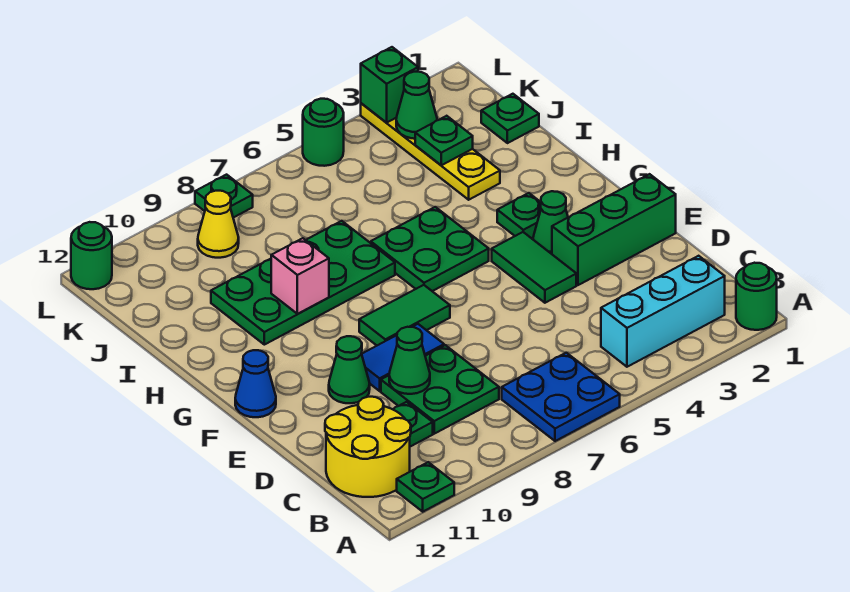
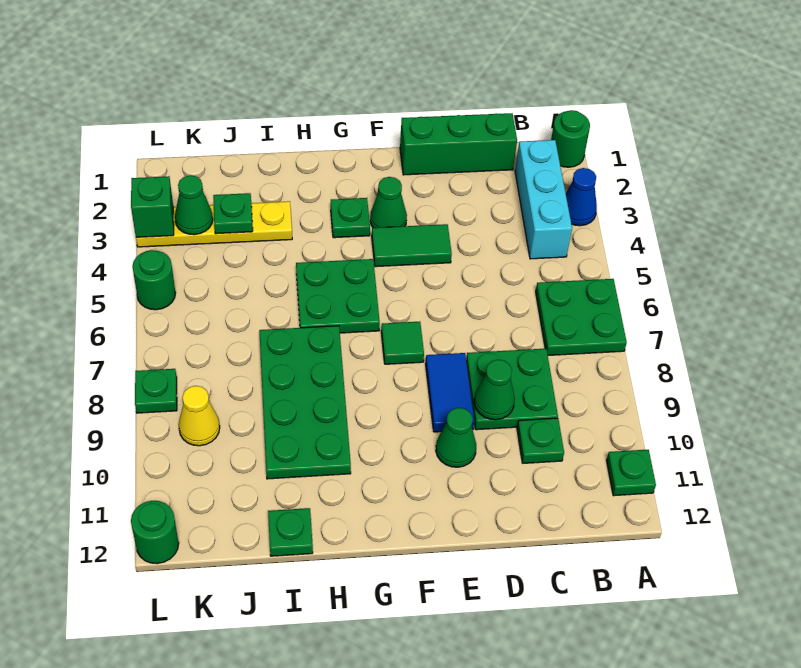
blue plate A6:B7 level 1 -> green plate A6:B7 level 1
yellow round brick B11:C12 level 1 -> none
green brick E1:E3 level 1 -> green brick C1:E1 level 1
green tile F7:F8 level 1 -> green tile F7 level 1
blue cone F12 level 1 -> blue cone A3 level 1
pink brick H9 level 2 -> none
green plate J1 level 1 -> green plate I12 level 1

